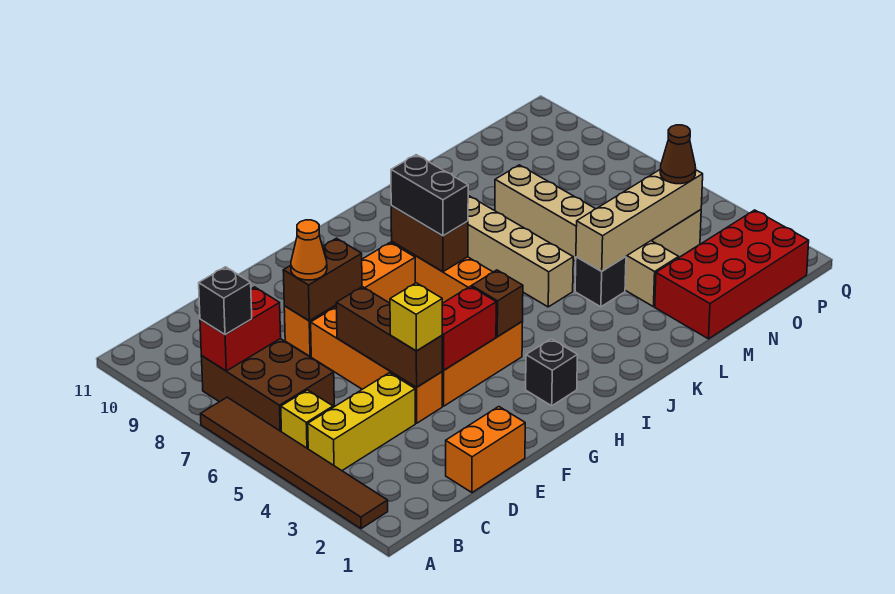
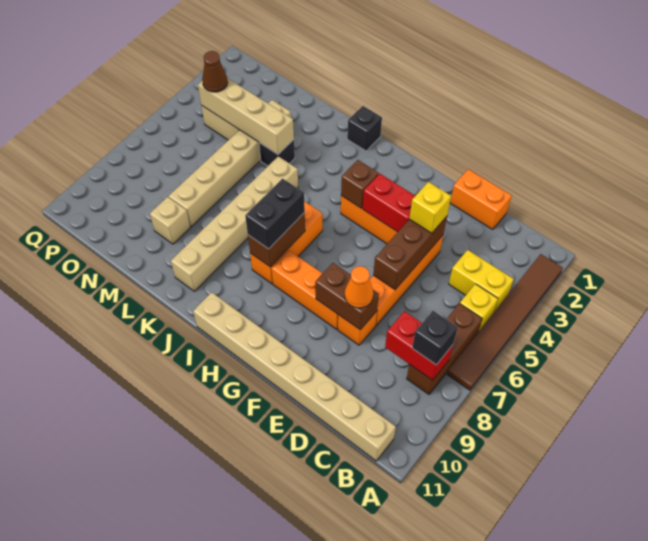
yellow brick B4:D4 level 1 -> yellow brick B4:C4 level 1
brown brick B6:C8 level 1 -> brown brick B6:B8 level 1
none -> tan brick B11:I11 level 1
black brick H2 level 1 -> black brick J1 level 1
red brick M1:P2 level 1 -> none
none -> tan brick M9 level 1

